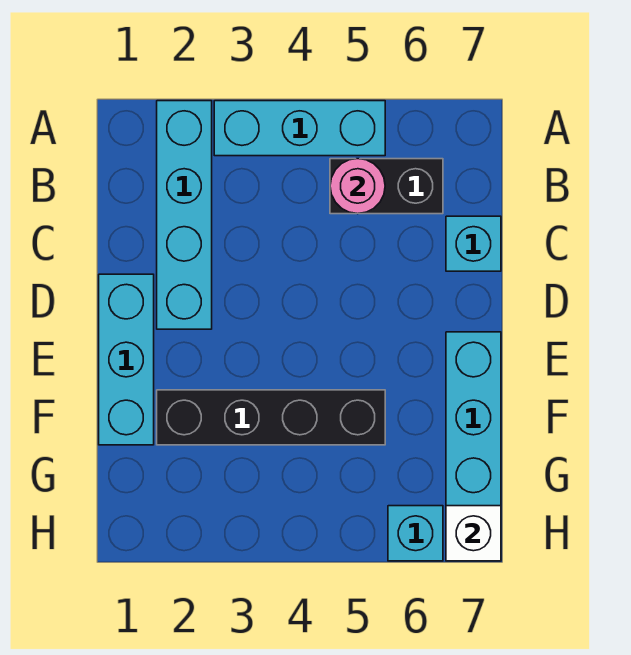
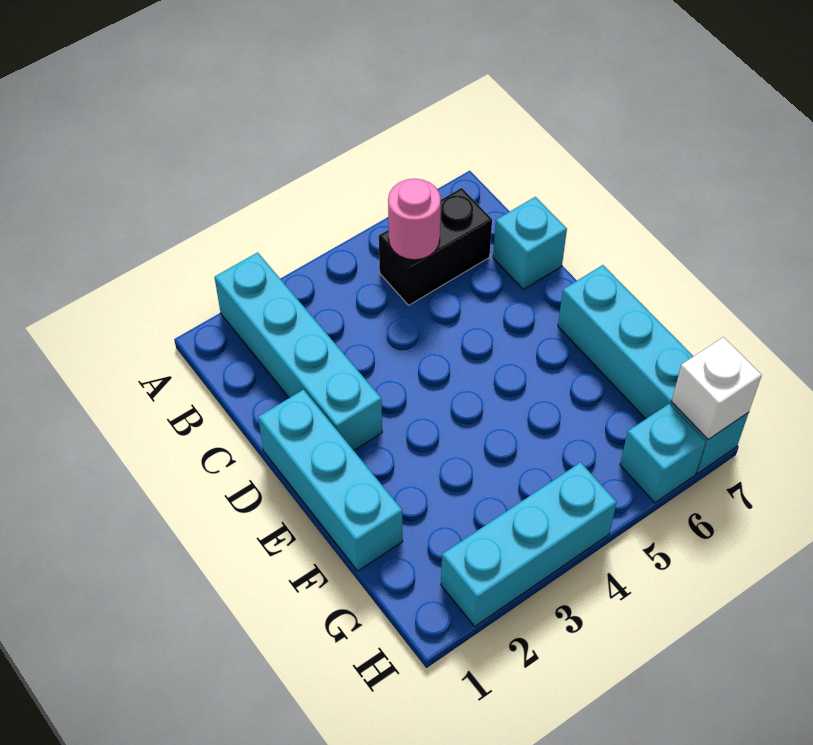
cyan brick A3:A5 level 1 -> cyan brick H2:H4 level 1
black brick F2:F5 level 1 -> none

